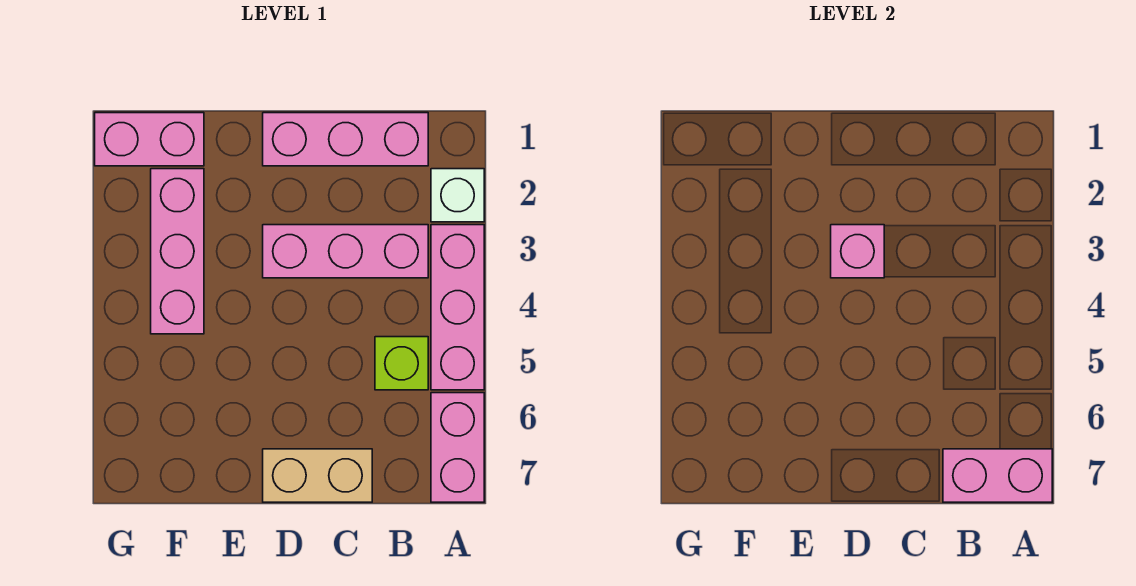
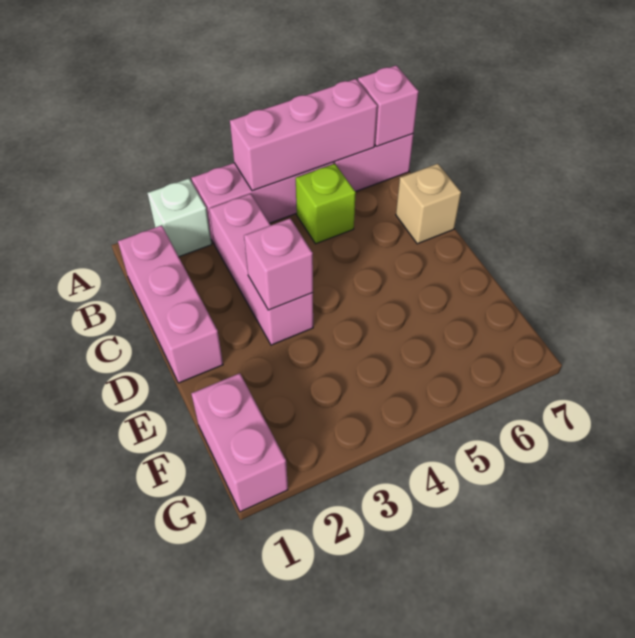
pink brick A7:B7 level 2 -> pink brick A7 level 2
tan brick C7:D7 level 1 -> tan brick C7 level 1
pink brick F2:F4 level 1 -> pink brick A4:A6 level 2

